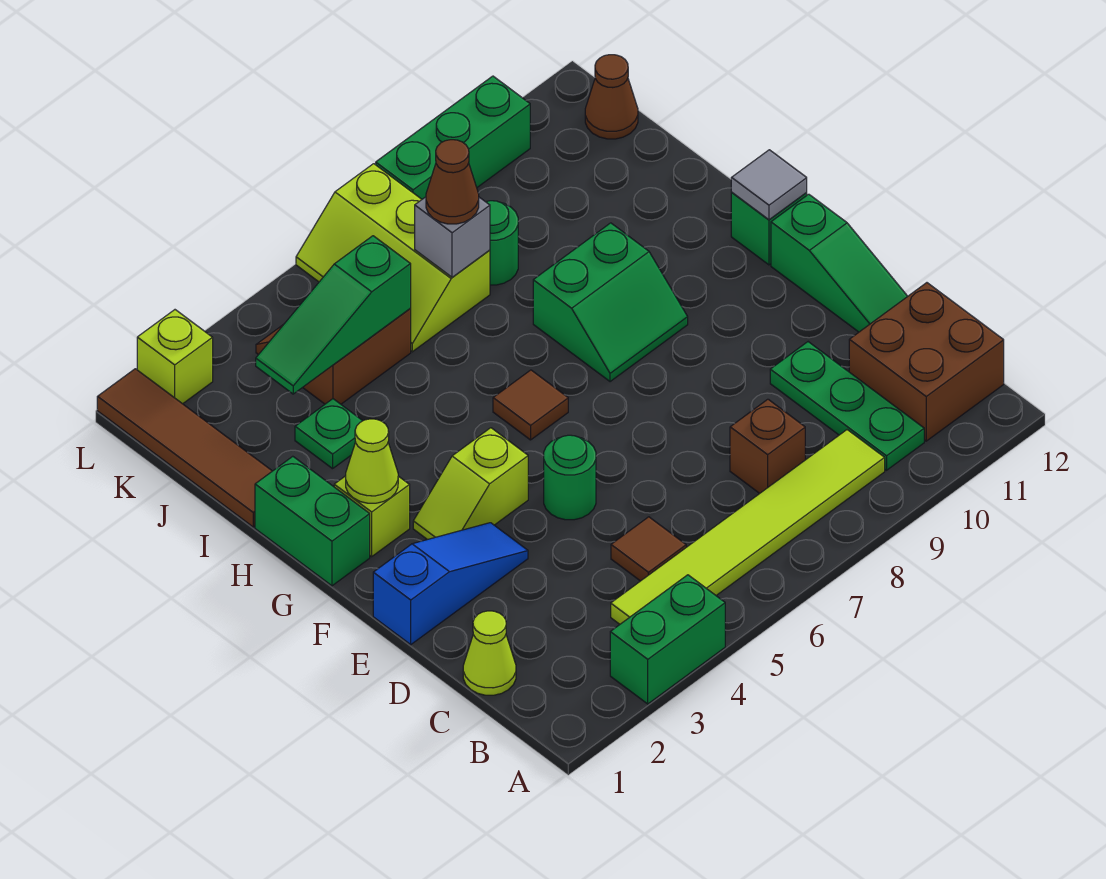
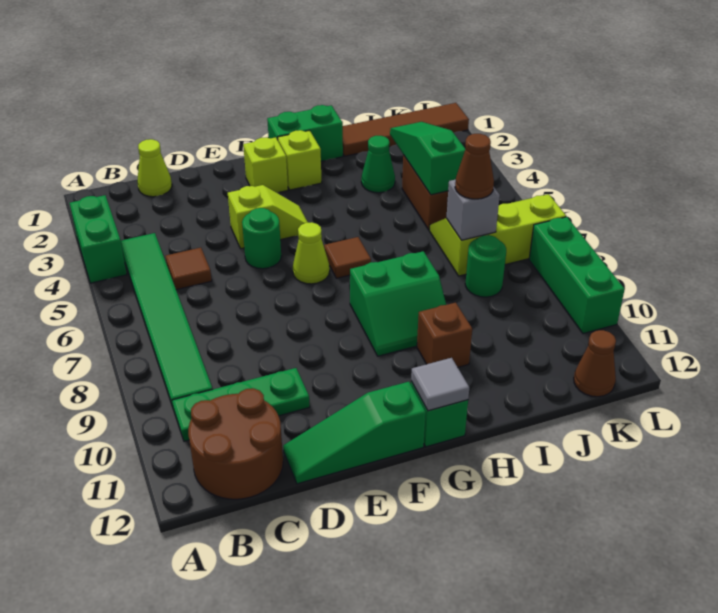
lime tile B4:B9 level 1 -> green tile B4:B9 level 1
brown brick B11:C12 level 1 -> brown round brick B11:C12 level 1
brown brick C8 level 1 -> brown brick H10 level 1
blue slope E1:E3 level 1 top 1 -> none
lime slope F3:F4 level 1 top 4 -> lime slope E4:F4 level 1 top E
lime cone G2 level 2 -> lime cone F6 level 1
green slope G8:H9 level 1 top H -> green slope G8:H9 level 1 top 8
green plate I3 level 1 -> green cone I3 level 1
lime brick L2 level 1 -> lime brick F2 level 1

